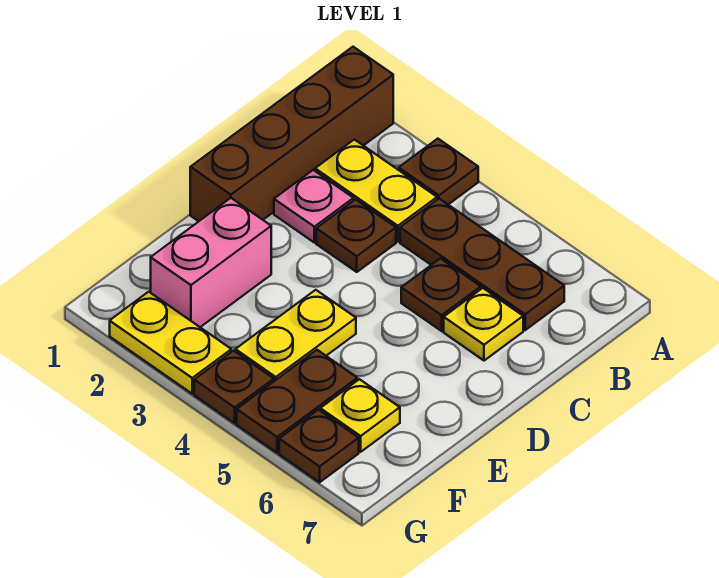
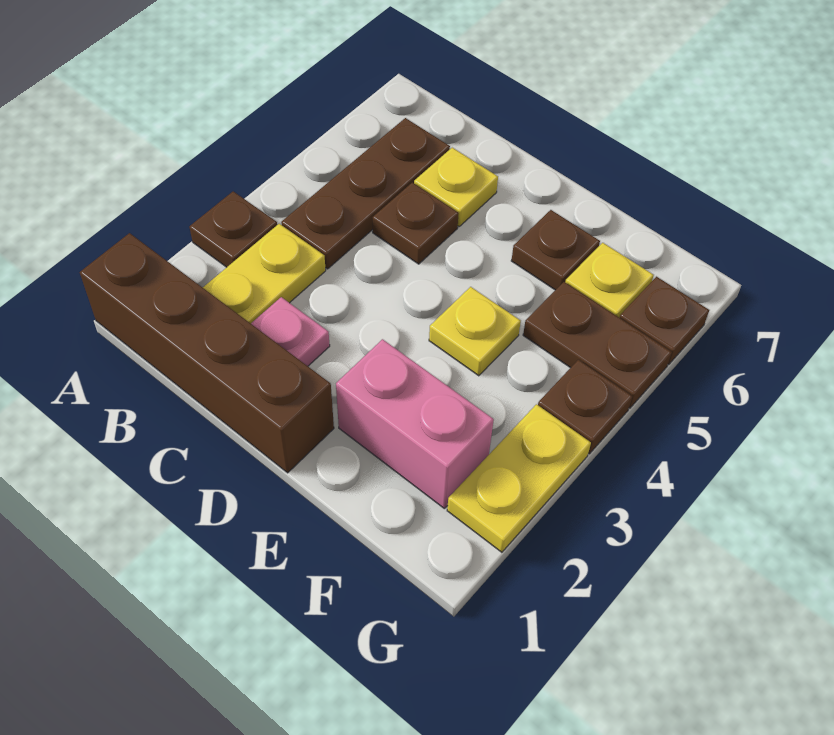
brown plate C3 level 1 -> brown plate E6 level 1
yellow plate E4:F4 level 1 -> yellow plate E4 level 1

